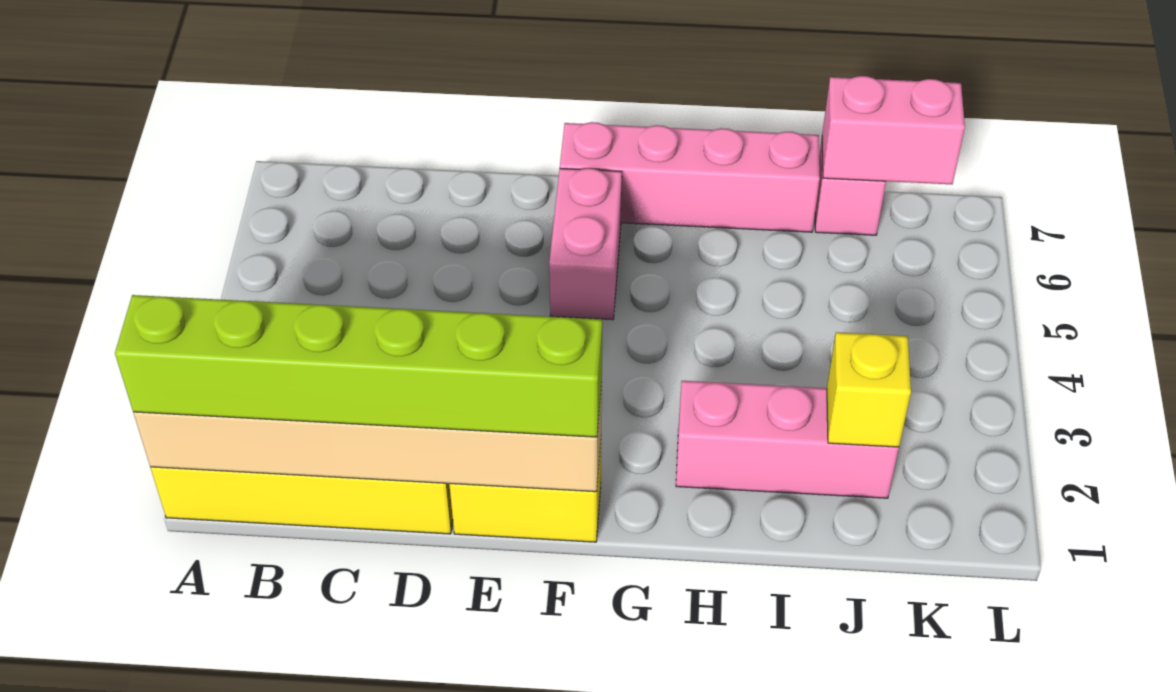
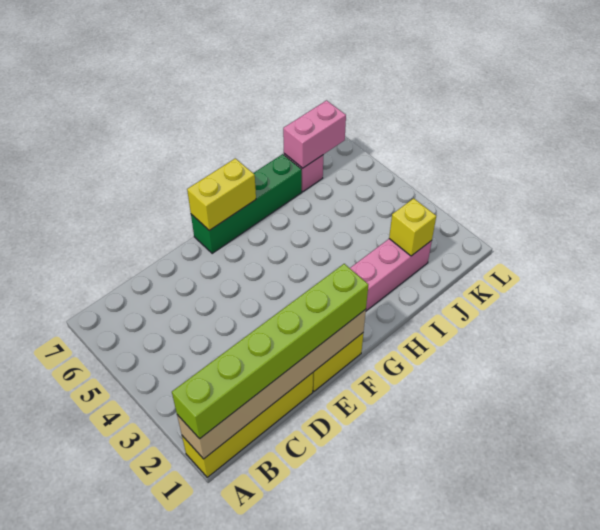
pink brick F5:F6 level 1 -> none
pink brick F7:I7 level 1 -> green brick F7:I7 level 1
none -> yellow brick F7:G7 level 2

